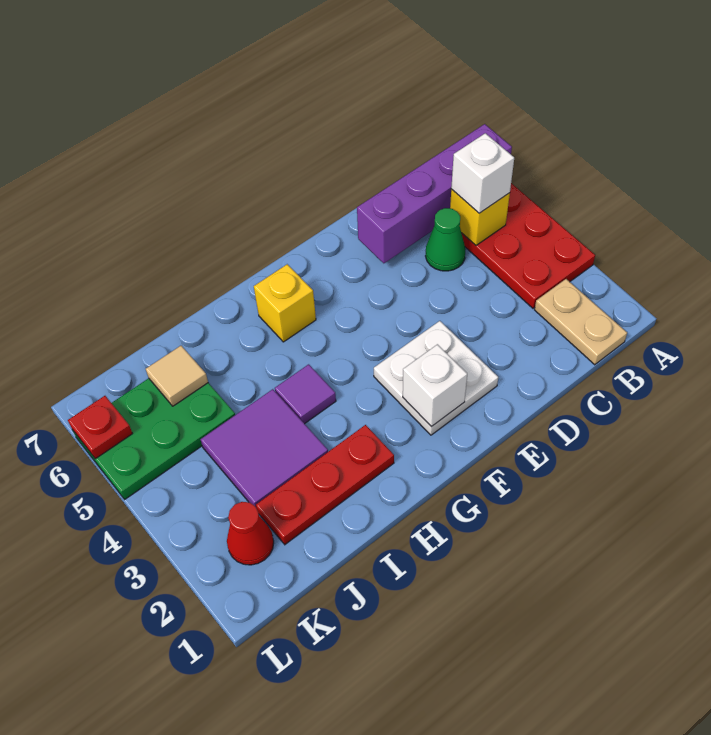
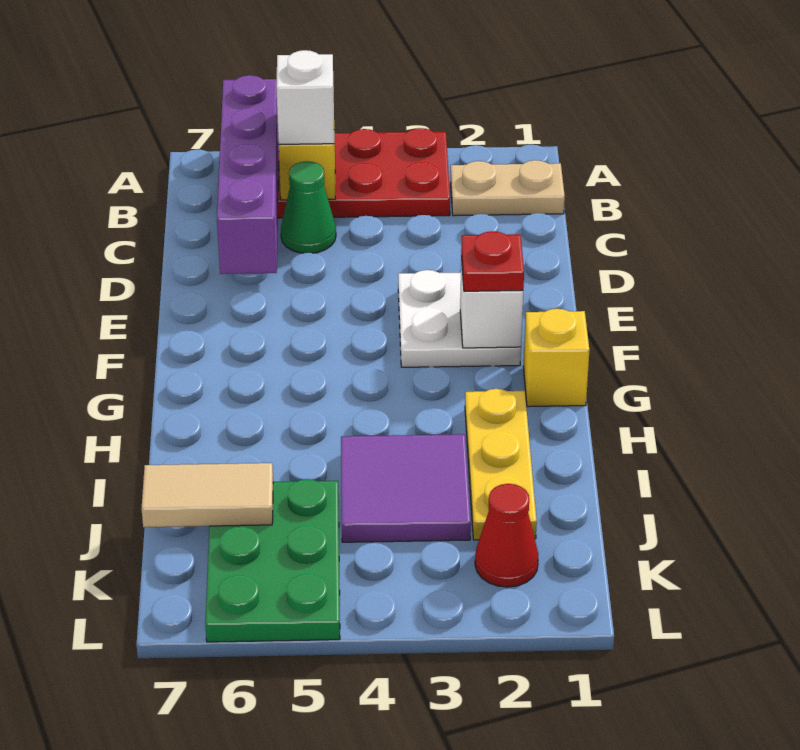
yellow brick G6 level 1 -> yellow brick G1 level 1
red plate H2:J2 level 1 -> yellow plate H2:J2 level 1
purple tile H4 level 1 -> none
tan tile J6 level 2 -> tan tile J6:J7 level 2
red plate L6 level 2 -> red plate F2 level 3

